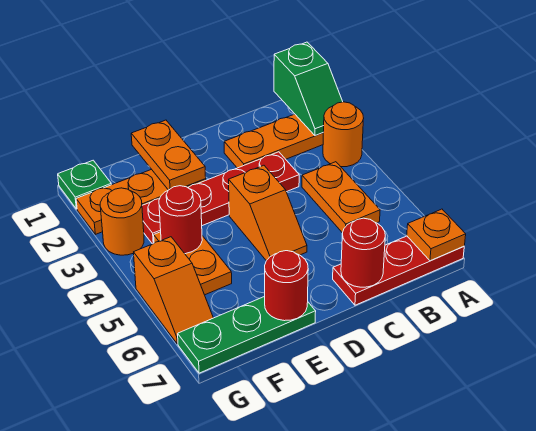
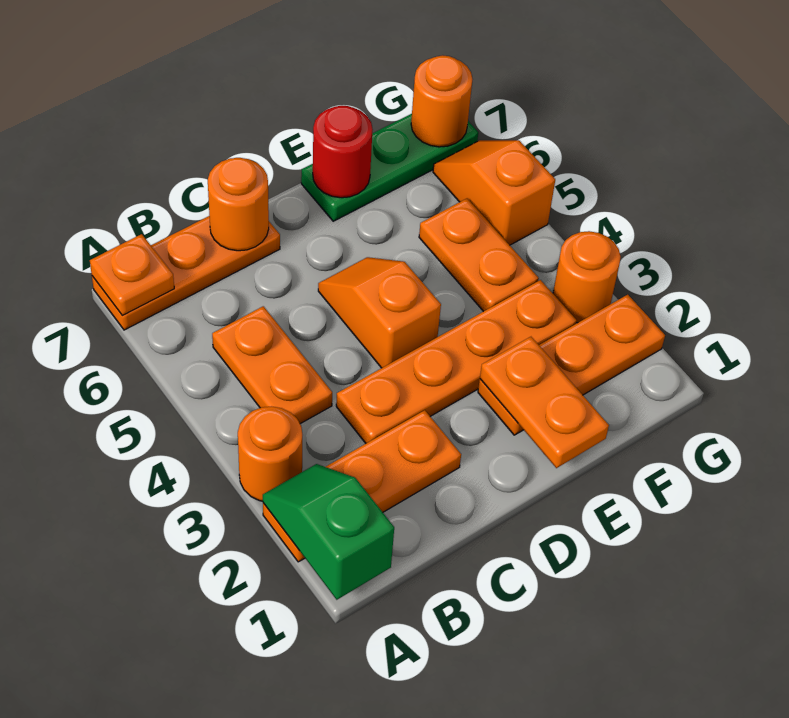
red plate A7:C7 level 1 -> orange plate A7:C7 level 1
red plate C3:F3 level 1 -> orange plate C3:F3 level 1
red round brick C7 level 2 -> orange round brick C7 level 2
red round brick F4 level 2 -> none
green plate G1 level 1 -> none
none -> orange round brick G7 level 2

